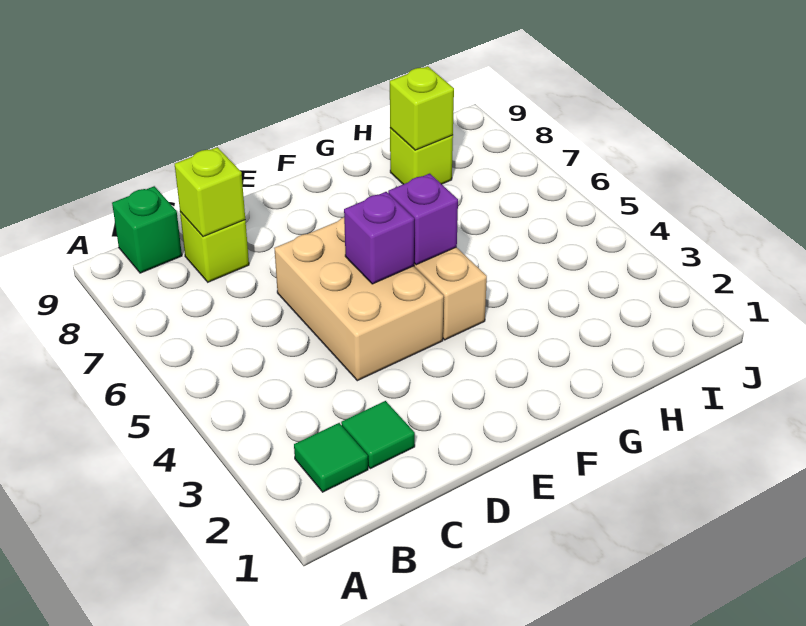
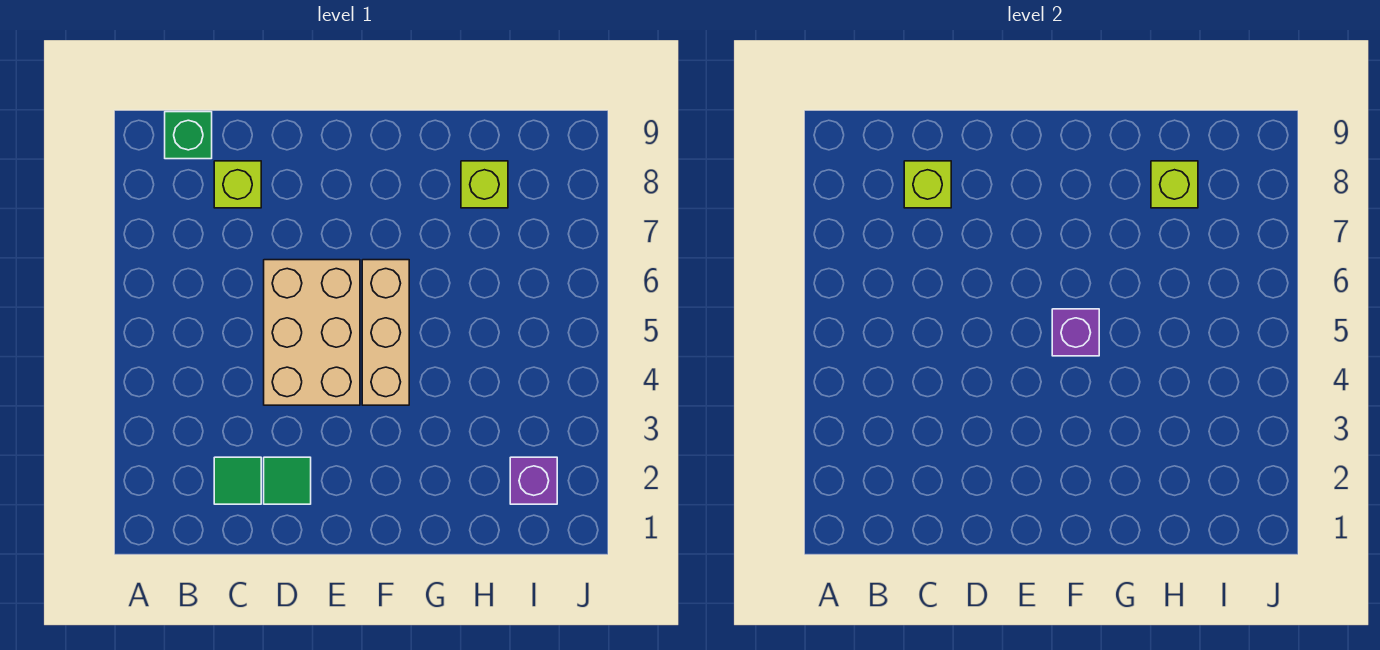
green tile B2 level 1 -> green tile D2 level 1
purple brick E5 level 2 -> purple brick I2 level 1

